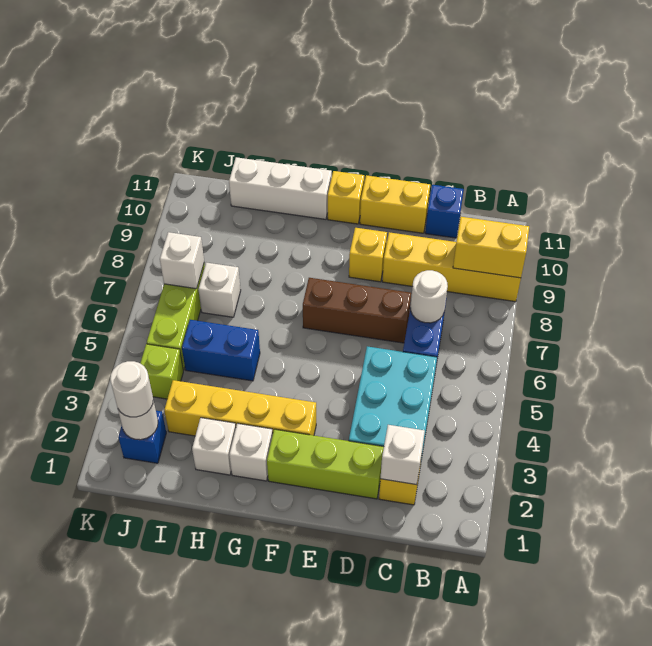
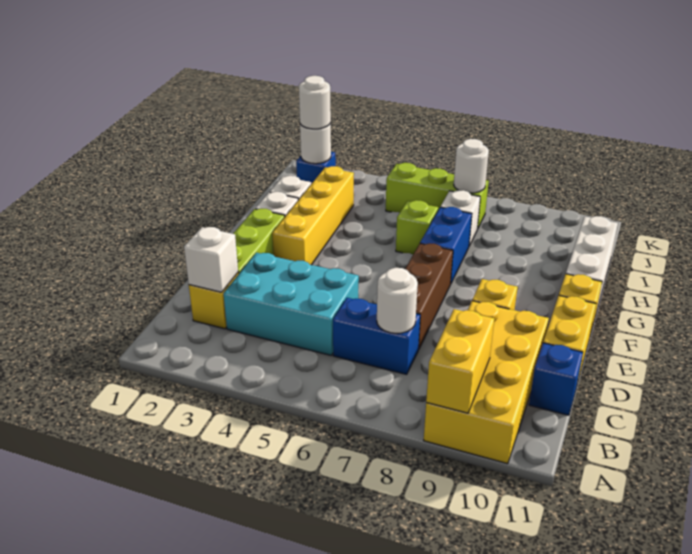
yellow brick A9:D9 level 1 -> yellow brick A9:D10 level 1
blue brick H5:I5 level 1 -> blue brick G7:H7 level 1
lime brick J4 level 1 -> lime brick H6 level 1
white brick J7 level 2 -> white round brick J7 level 2

